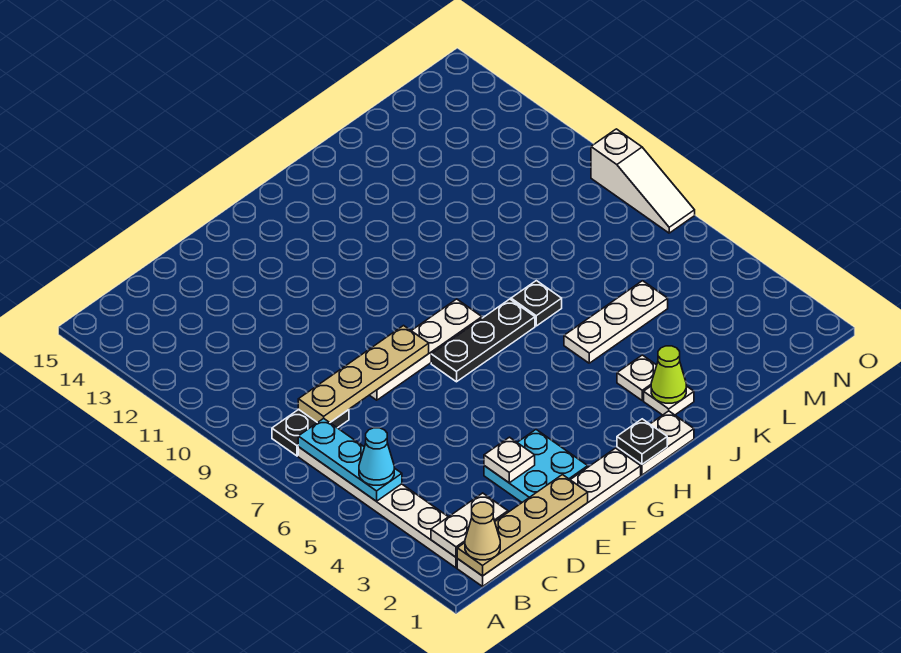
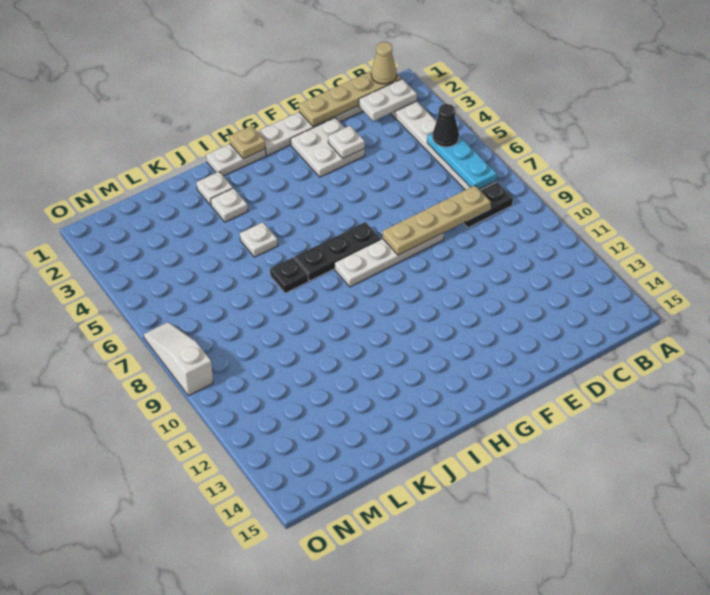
cyan cone B5 level 3 -> black cone B5 level 3
cyan plate E2:F3 level 1 -> white plate E2:F3 level 1
black plate H1 level 2 -> tan plate H1 level 2
lime cone J2 level 2 -> none
white plate J5:L5 level 1 -> white plate J5 level 1

